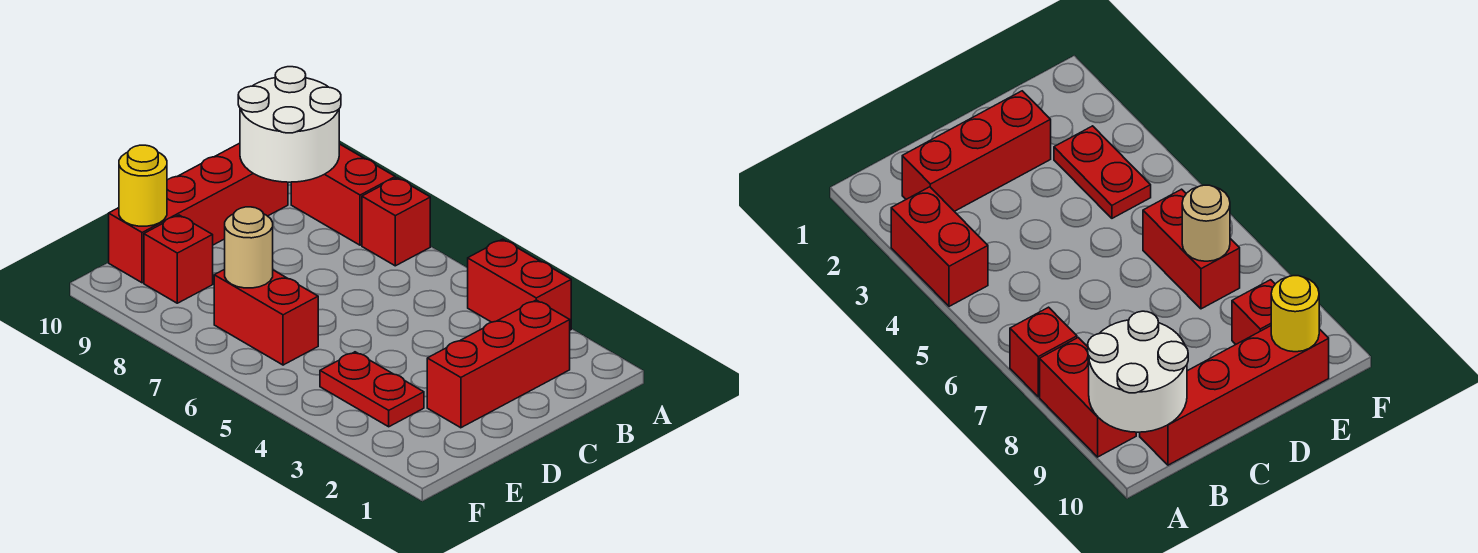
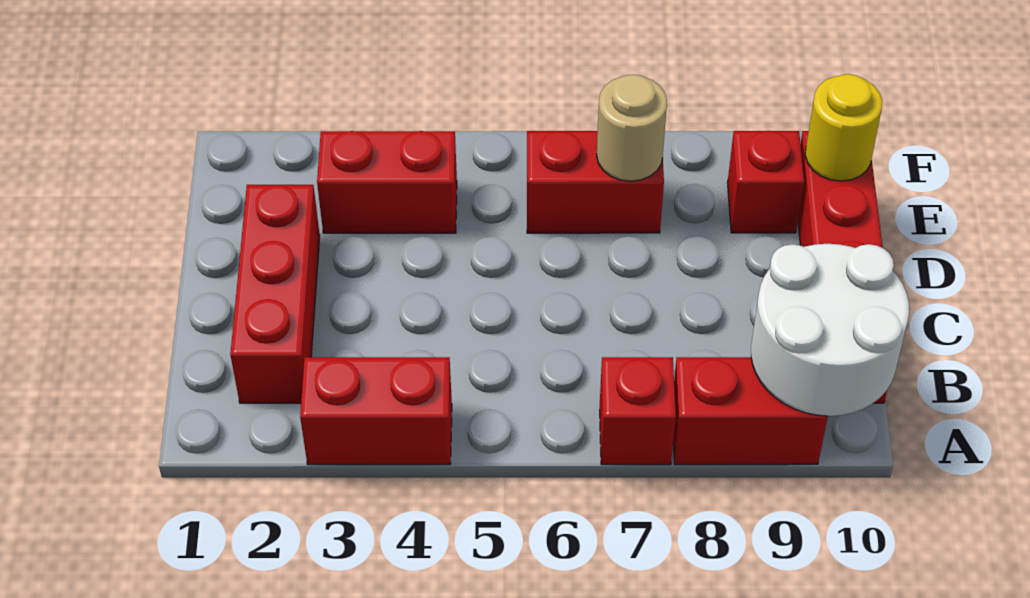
red plate E3:E4 level 1 -> red brick E3:E4 level 1

